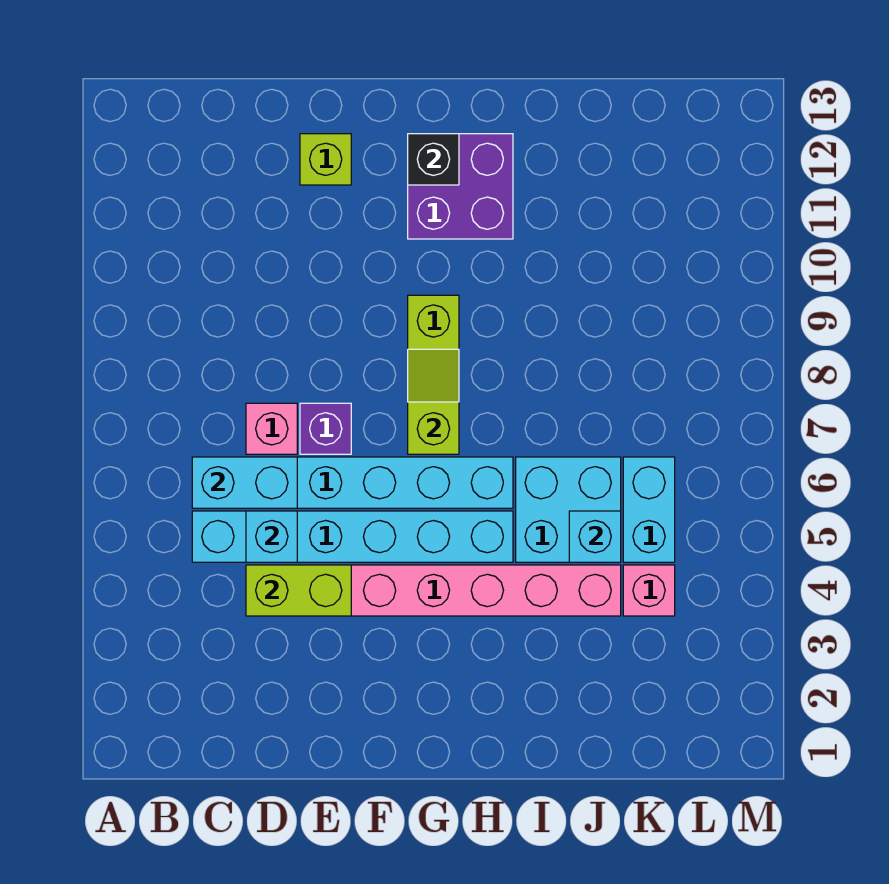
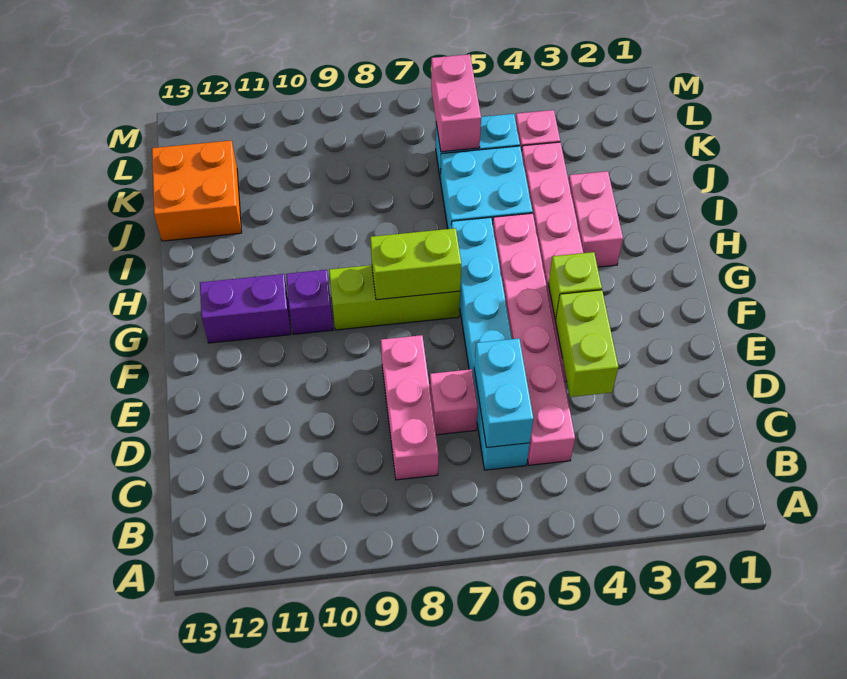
cyan brick C5:H5 level 1 -> pink brick C5:H5 level 1
none -> pink brick C8:E8 level 1
cyan brick D5 level 2 -> none
purple brick E7 level 1 -> purple brick G10 level 1
lime brick E12 level 1 -> lime brick F4 level 2
lime slope G7:G8 level 2 top 7 -> lime brick G7:G8 level 2
purple brick G11:H12 level 1 -> purple brick G11:G12 level 1
black brick G12 level 2 -> none
none -> pink brick H3:I3 level 1
cyan brick J5 level 2 -> none
none -> orange brick J12:K13 level 1
none -> pink brick K6:L6 level 2

